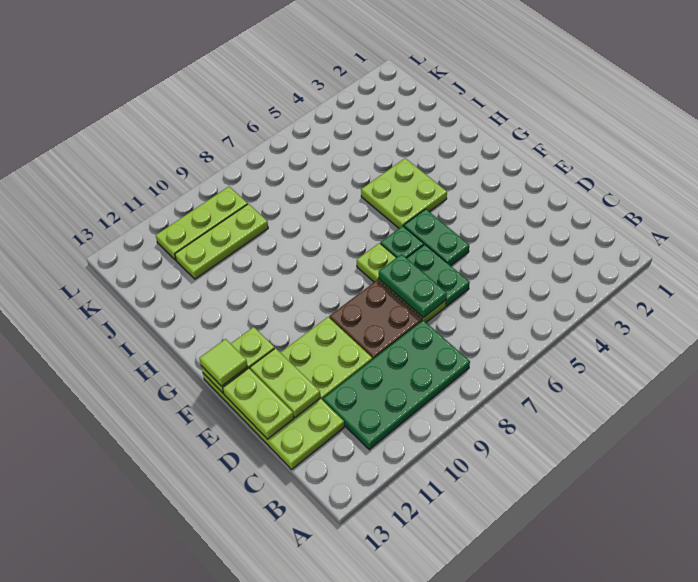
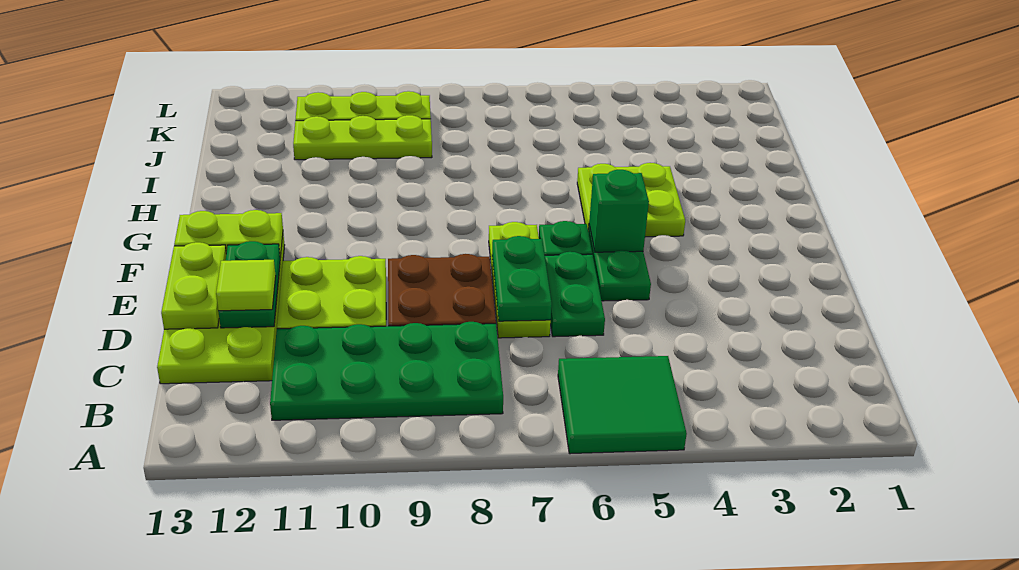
none -> green tile A5:B6 level 1
lime plate D12:E12 level 2 -> green plate D12:E12 level 2
none -> green brick F5 level 2
lime tile F13 level 3 -> lime tile D12 level 3

